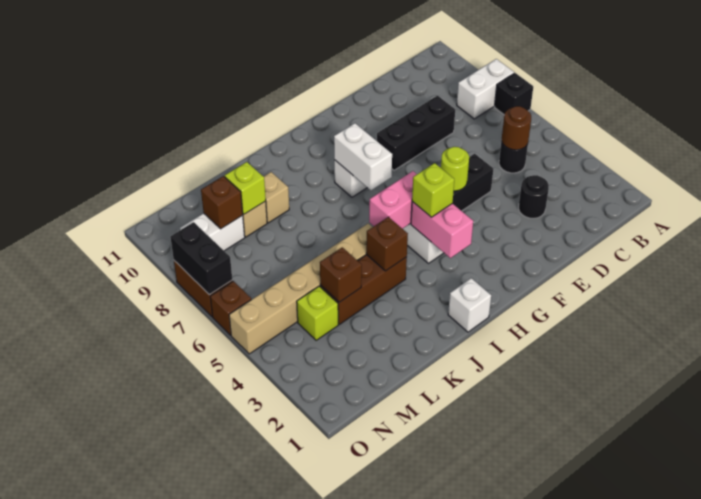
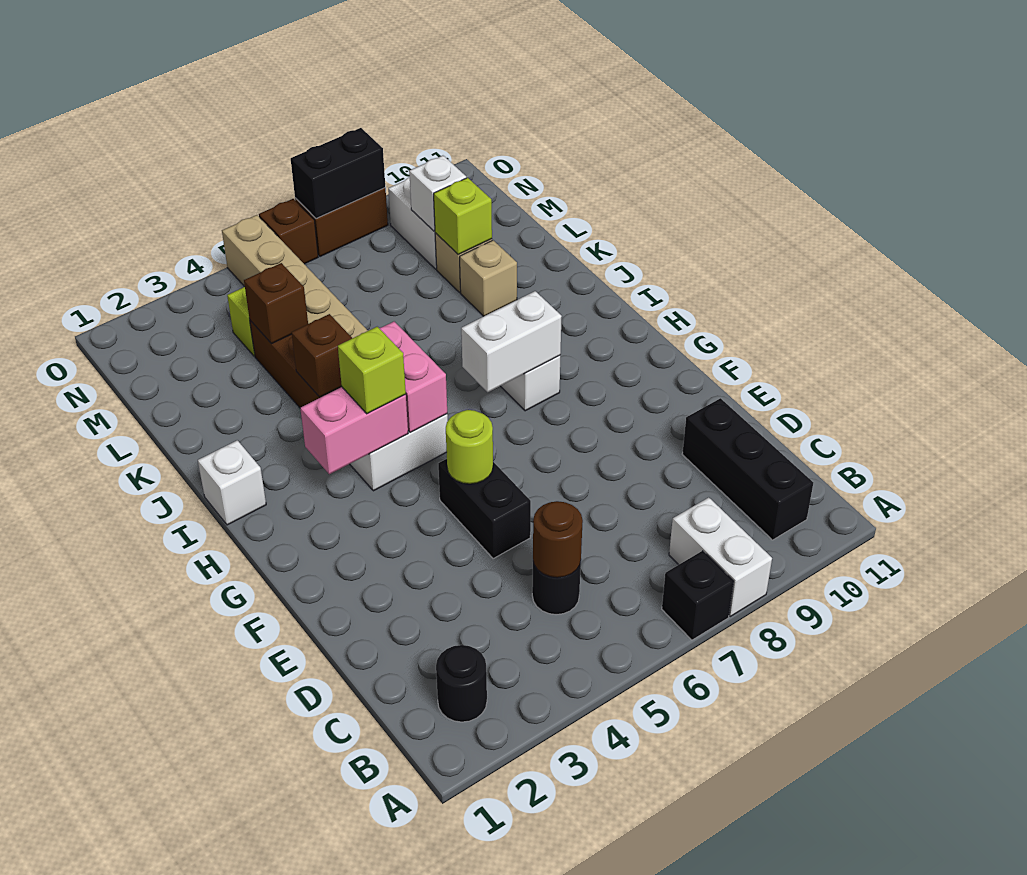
black round brick D3 level 1 -> black round brick B2 level 1
black brick D8:F8 level 1 -> black brick B10:D10 level 1
brown brick M9 level 2 -> white brick M9 level 2

